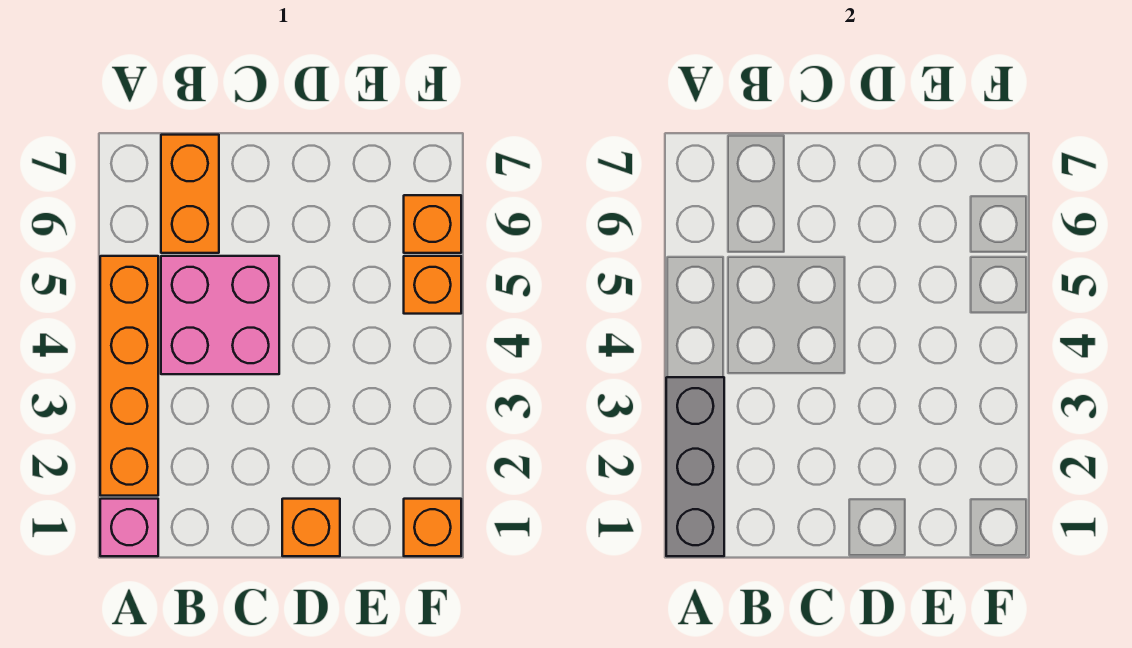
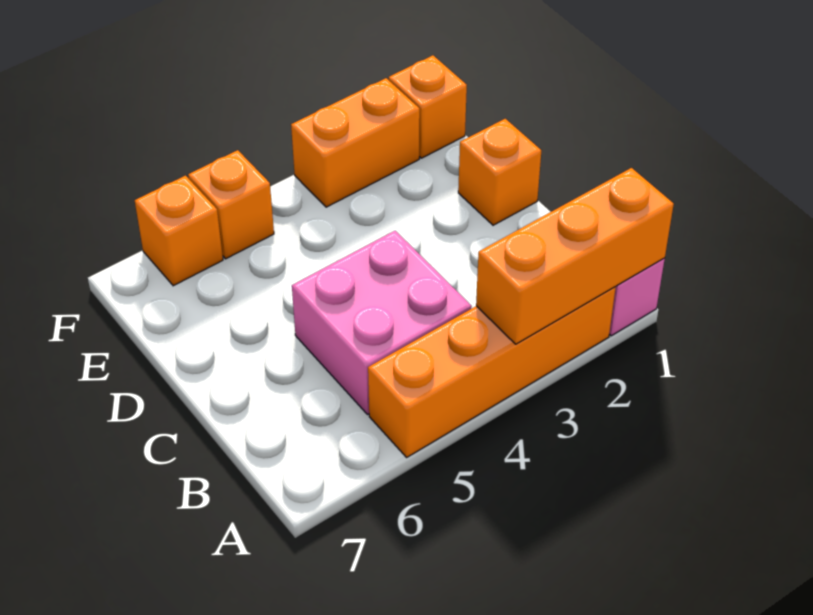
grey brick A1:A3 level 2 -> orange brick A1:A3 level 2
orange brick B6:B7 level 1 -> orange brick F2:F3 level 1

